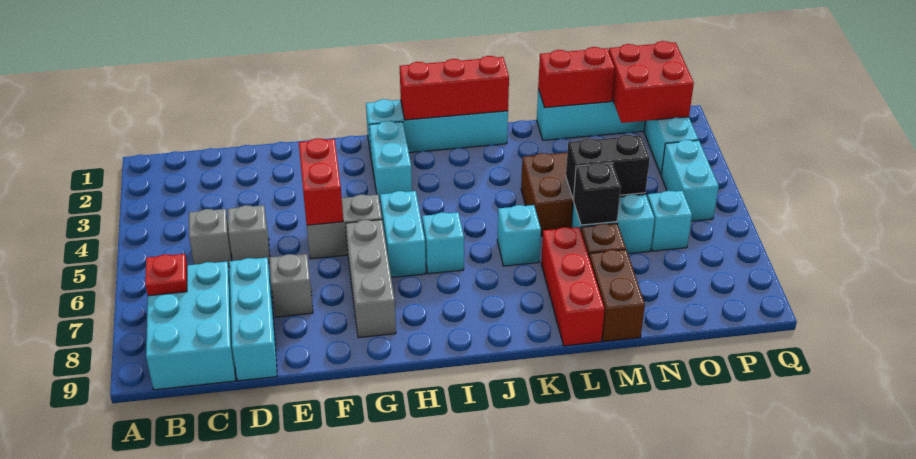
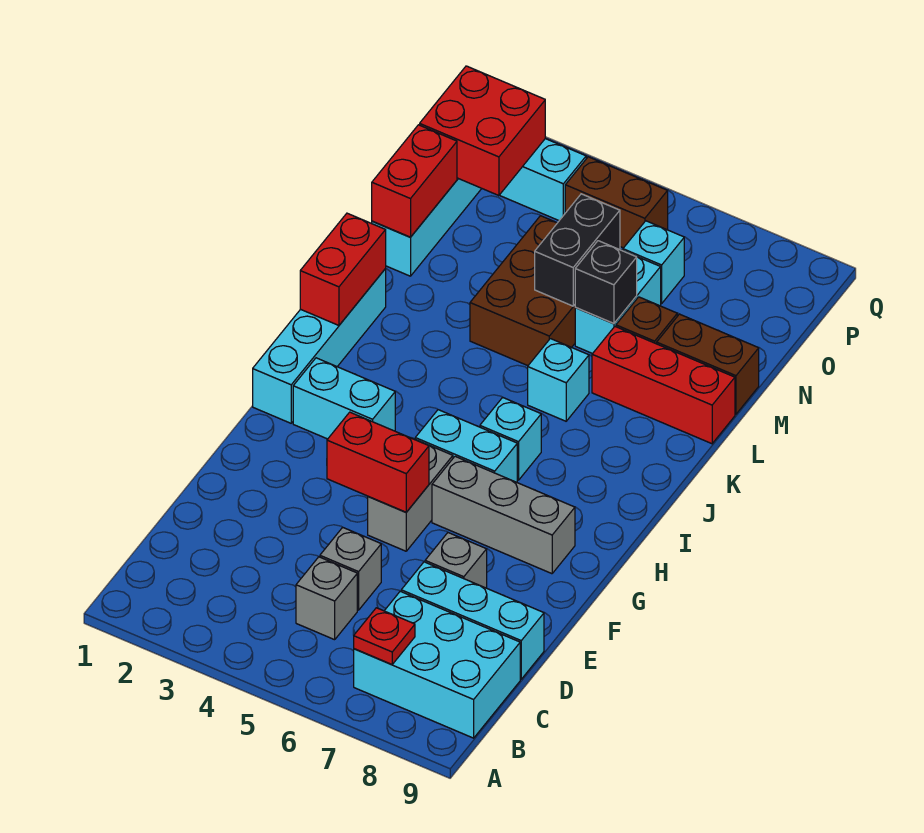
red brick I1:K1 level 2 -> red brick J1:K1 level 2
cyan brick P4:P5 level 1 -> brown brick P4:P5 level 1

